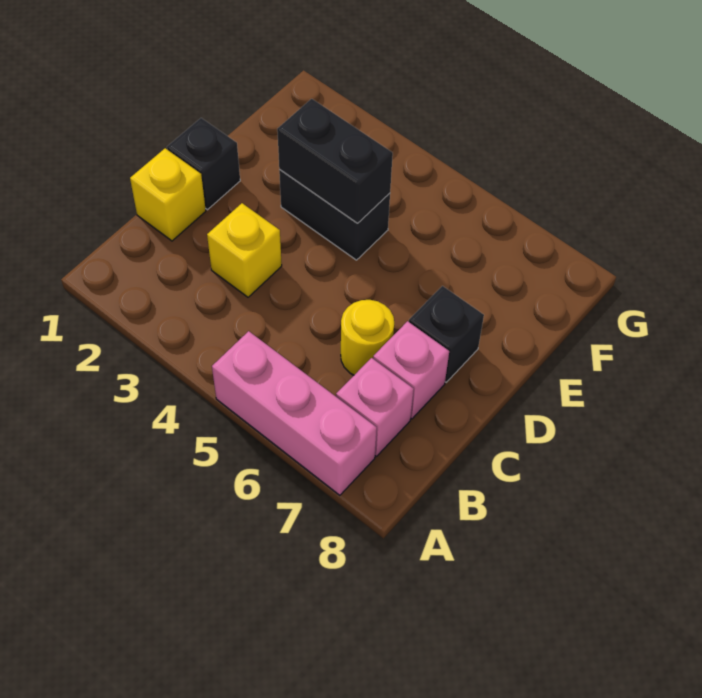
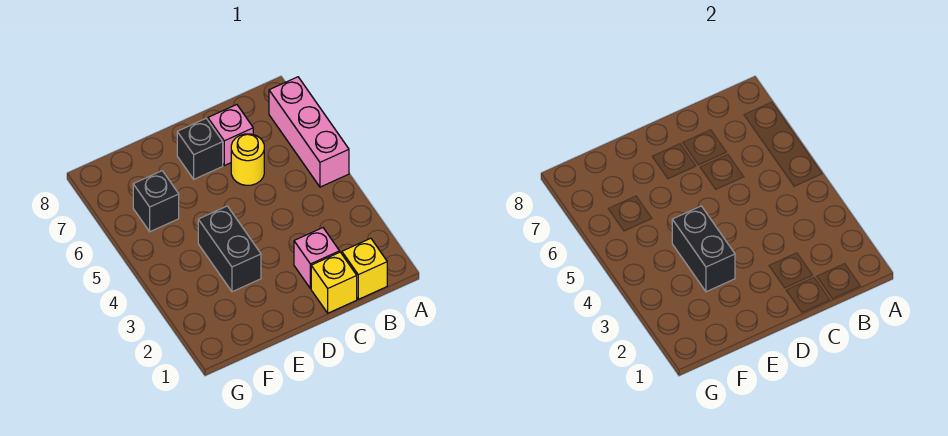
pink brick B7 level 1 -> pink brick C2 level 1
yellow brick C3 level 1 -> yellow brick B1 level 1
black brick D1 level 1 -> black brick F6 level 1

